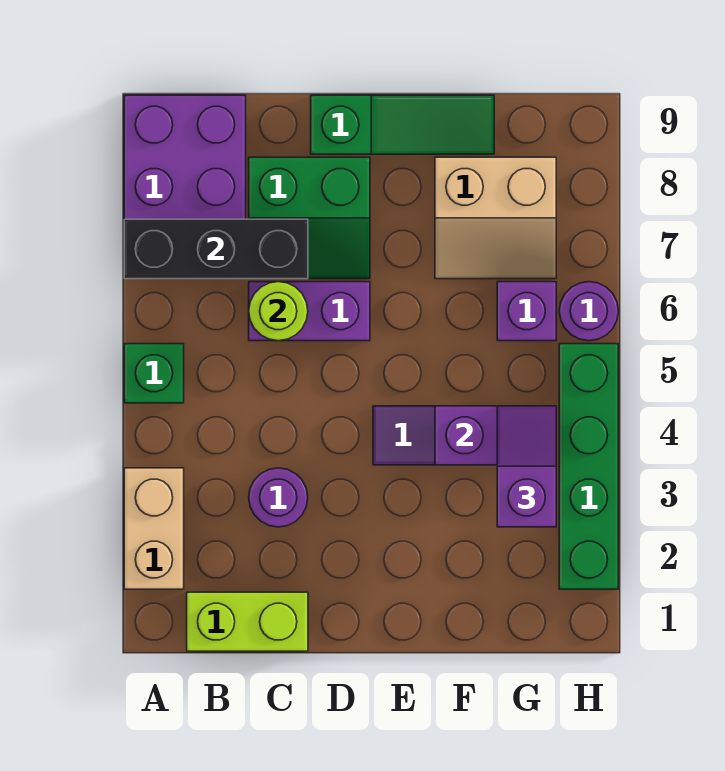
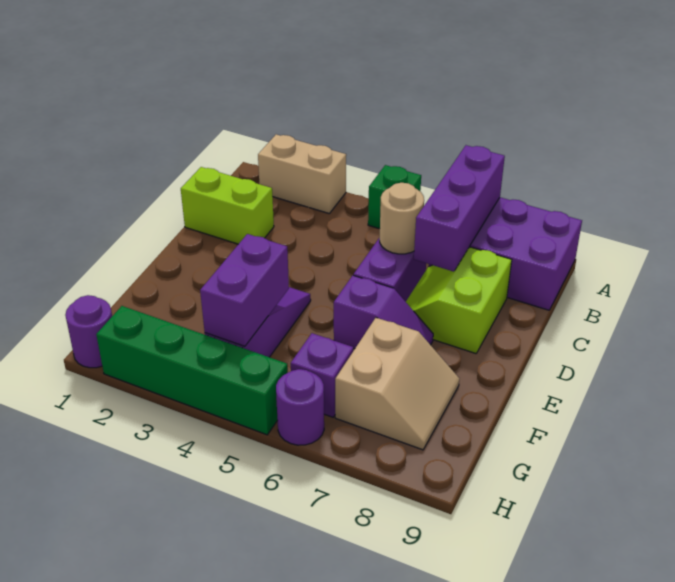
black brick A7:C7 level 2 -> purple brick A7:C7 level 2
lime brick B1:C1 level 1 -> lime brick C1:C2 level 1
purple round brick C3 level 1 -> purple round brick H1 level 1
lime round brick C6 level 2 -> tan round brick C6 level 2
green slope C7:D8 level 1 top 8 -> lime slope C7:D8 level 1 top 8
green slope D9:F9 level 1 top D -> none
tan slope F7:G8 level 1 top 8 -> tan slope F7:G8 level 1 top 7
purple slope G3:G4 level 3 top 3 -> purple slope E6:E7 level 1 top 6

